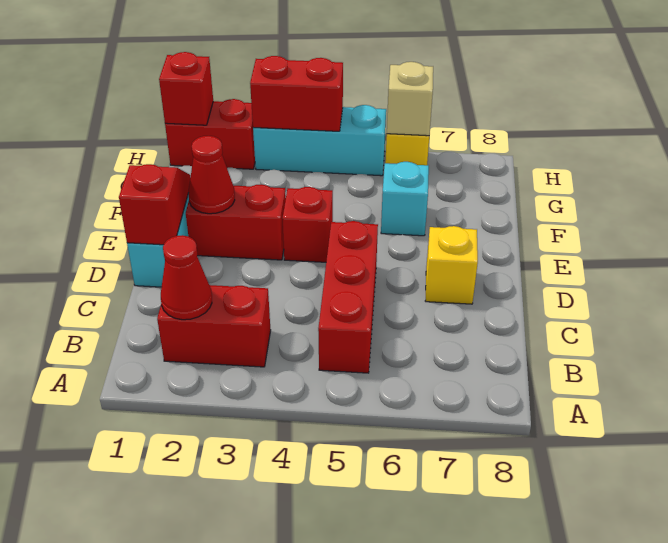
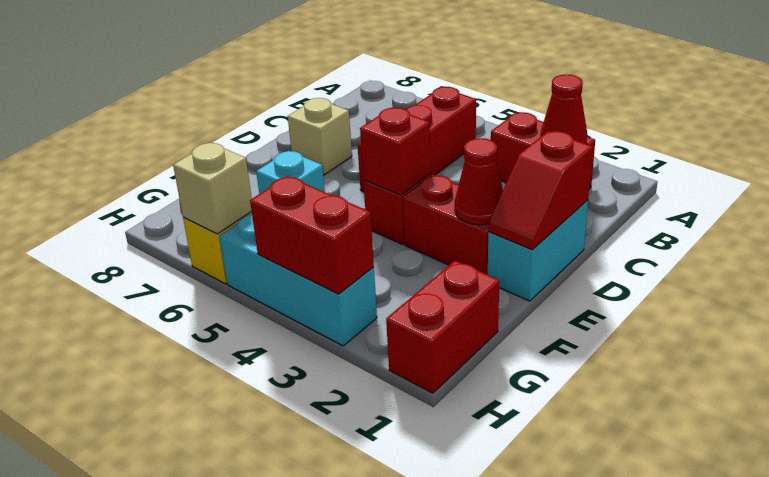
yellow brick D7 level 1 -> tan brick D7 level 1
red brick H1:H2 level 1 -> red brick G1:H1 level 1
red brick H1 level 2 -> red brick E4 level 2

